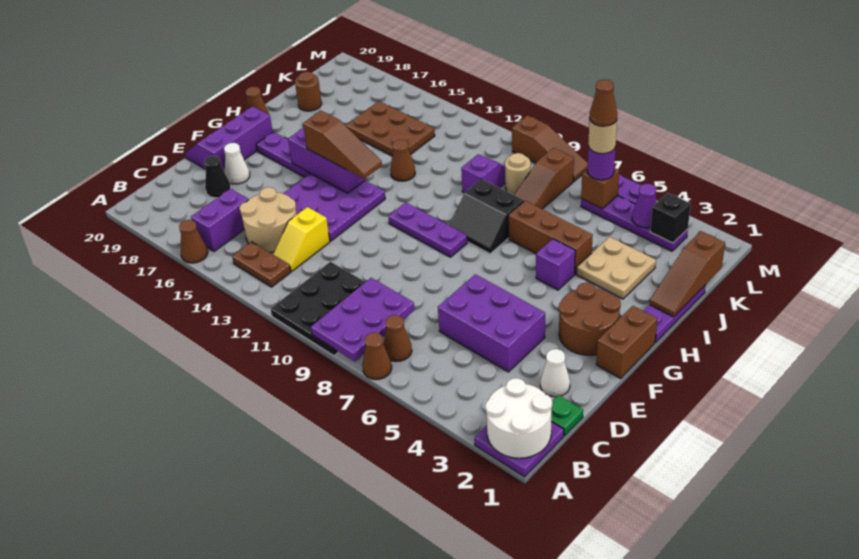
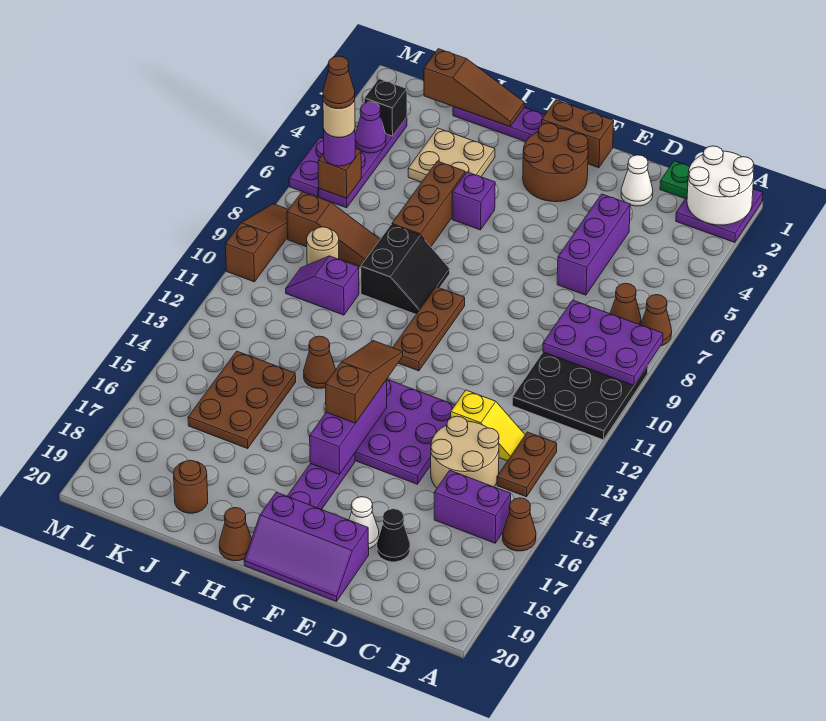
purple brick D4:E6 level 1 -> purple brick D4:D6 level 1
purple plate G9:G11 level 1 -> brown plate G9:G11 level 1

